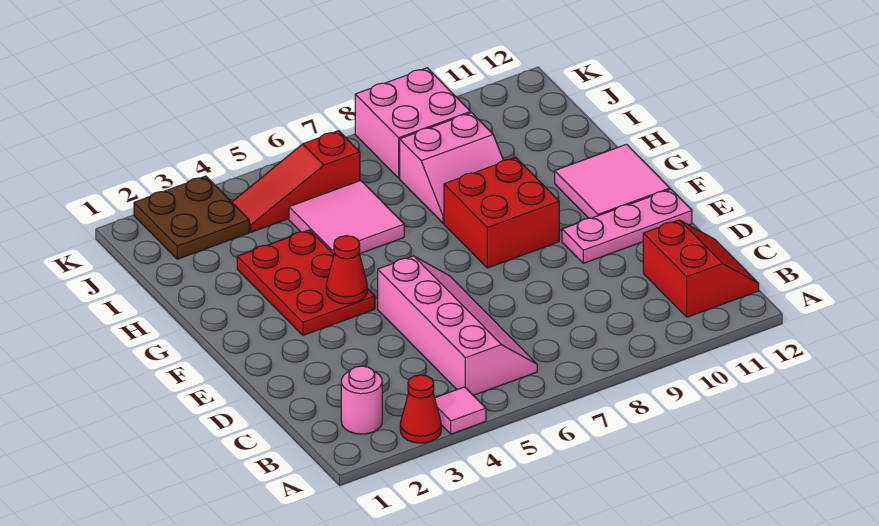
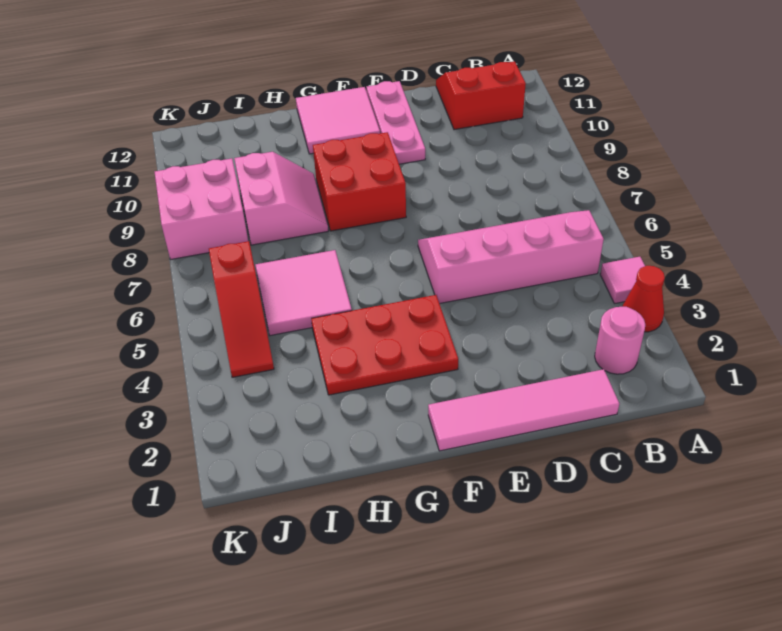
none -> pink tile C1:F1 level 1
red cone F4 level 2 -> none
brown plate J2:K3 level 1 -> none

